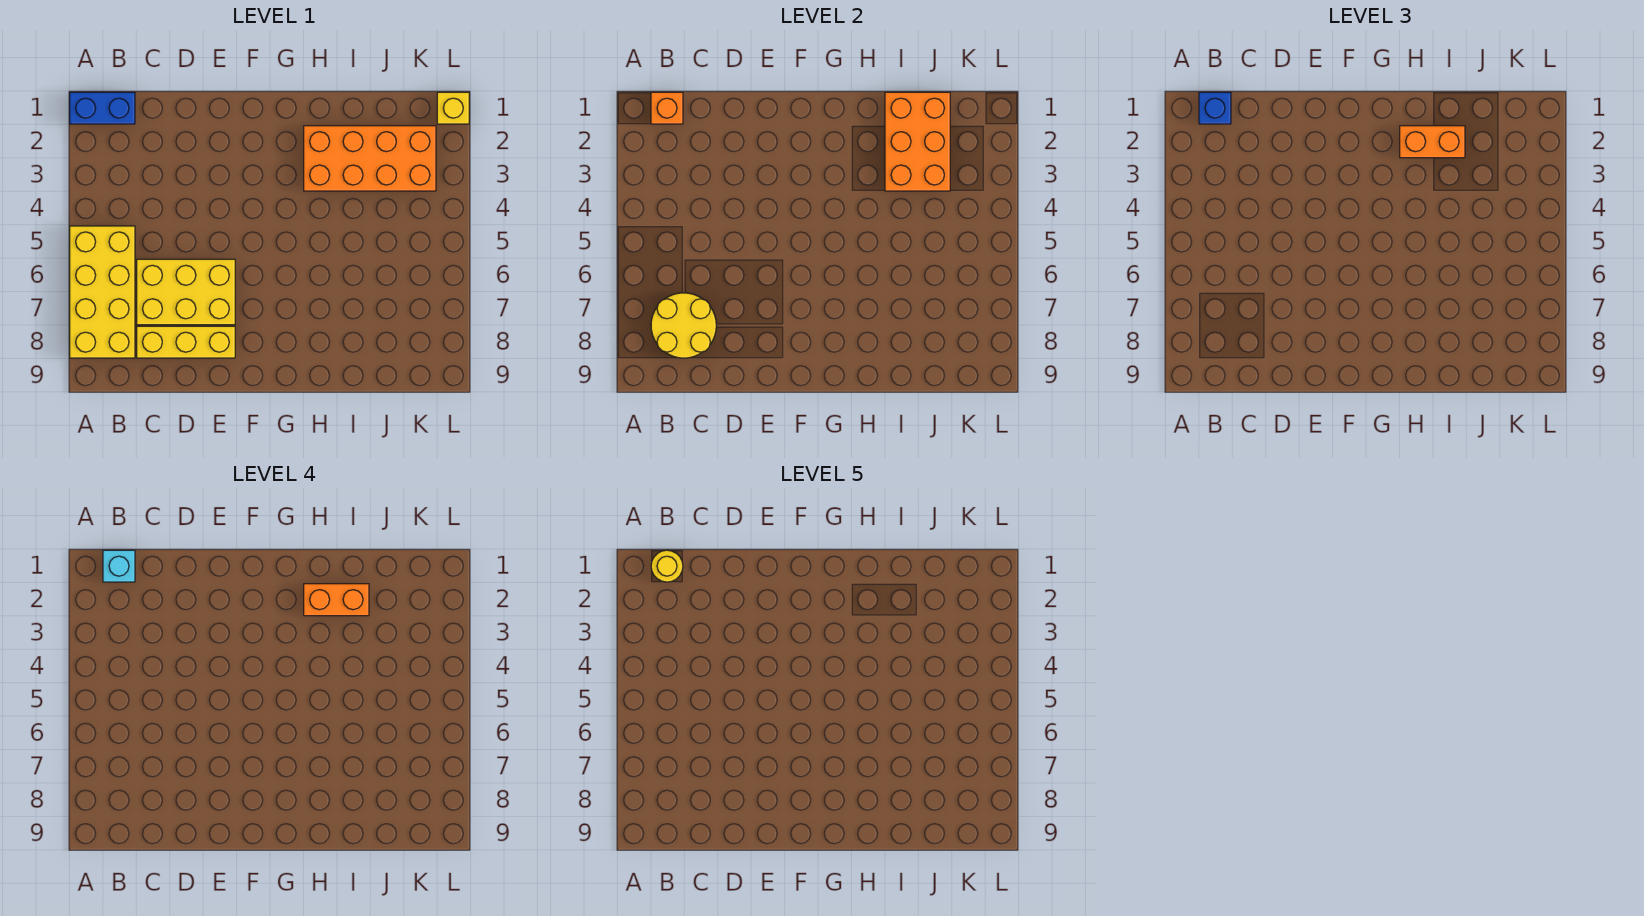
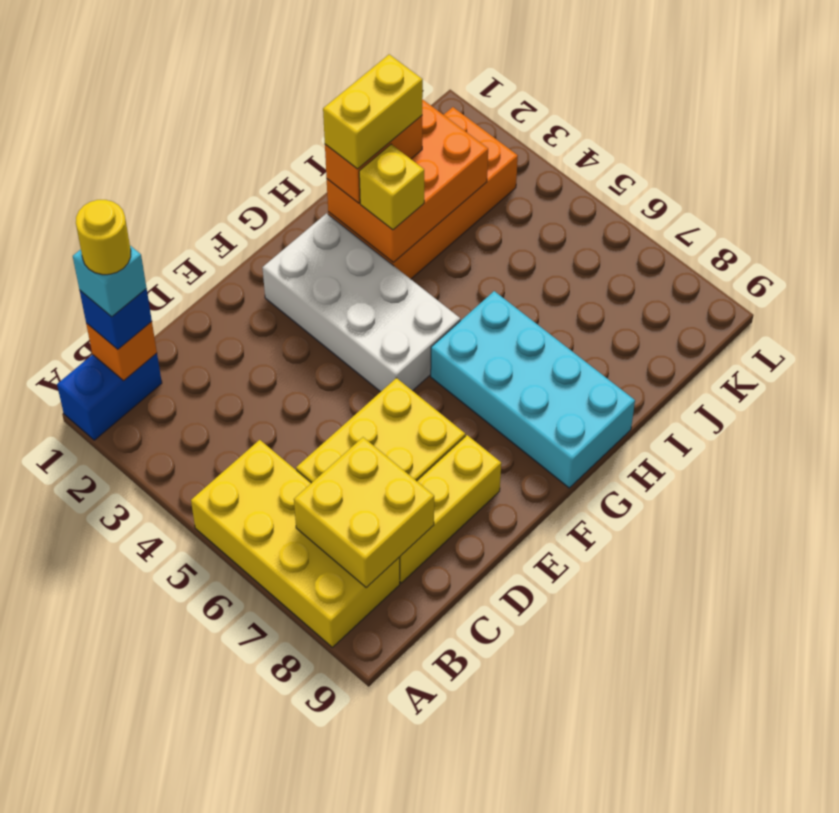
yellow round brick B7:C8 level 2 -> yellow brick B7:C8 level 2
none -> white brick F2:G5 level 1
none -> cyan brick G6:H9 level 1
orange brick H2:I2 level 4 -> yellow brick H2:I2 level 4
orange brick I1:J3 level 2 -> orange brick H2:J3 level 2
yellow brick L1 level 1 -> yellow brick H3 level 3

